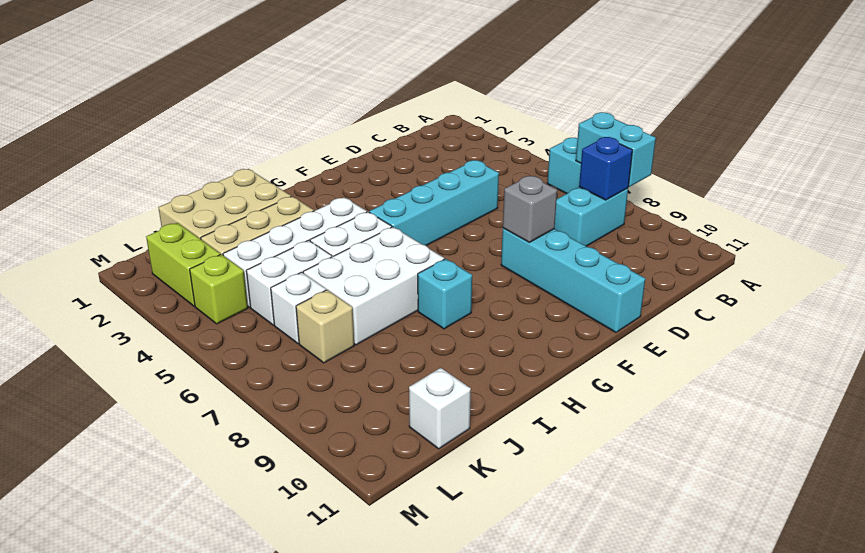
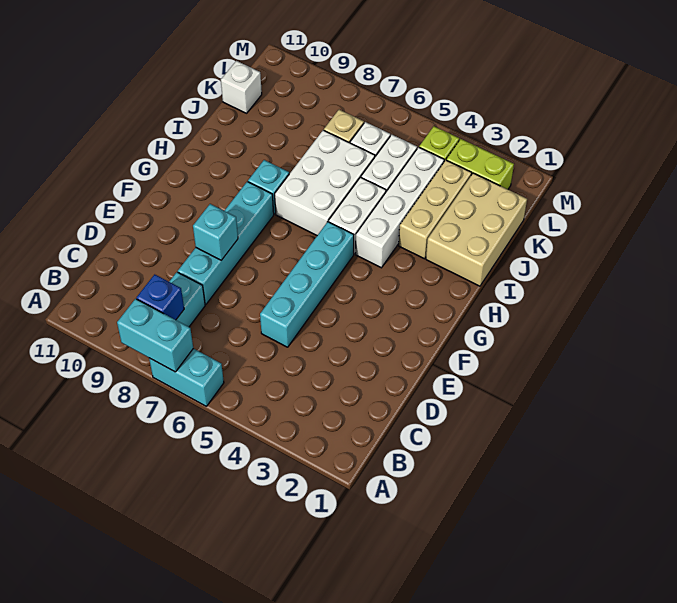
cyan brick E8:E11 level 1 -> cyan brick D8:G8 level 1
grey brick E8 level 2 -> cyan brick E8 level 2

